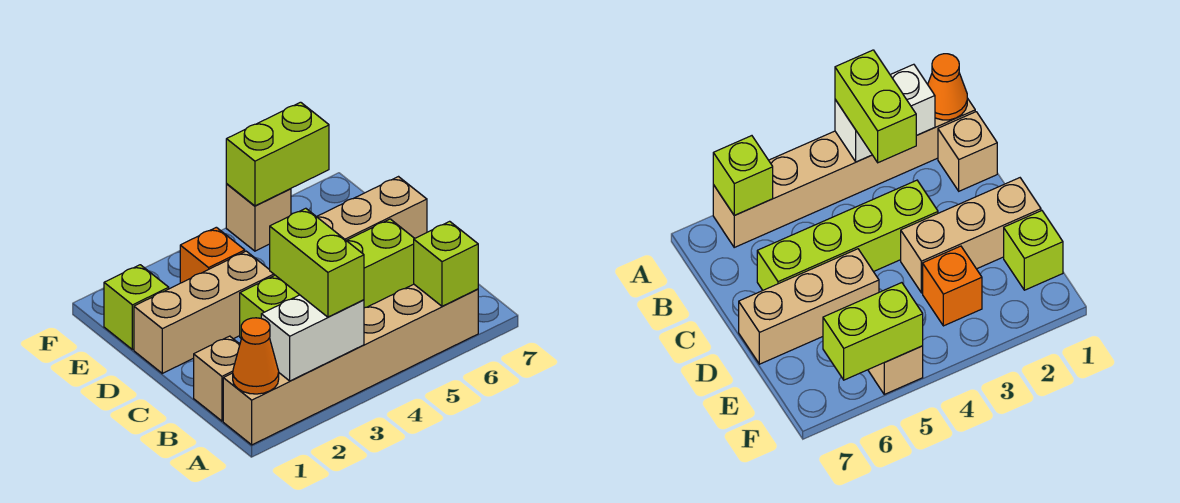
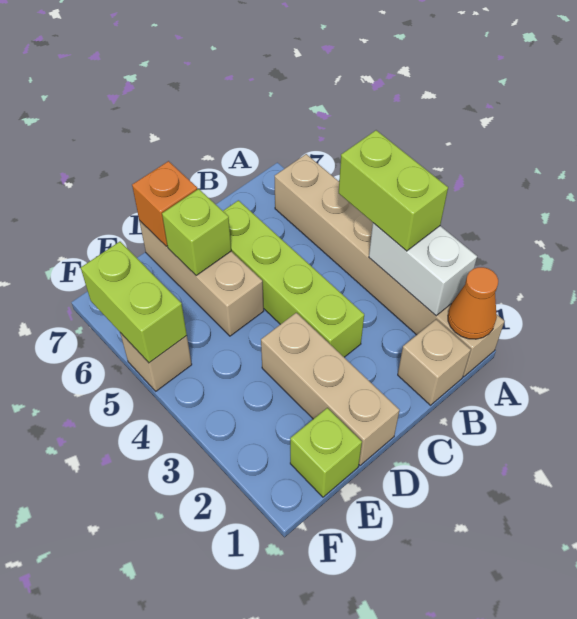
lime brick A3:B3 level 3 -> lime brick A3:A4 level 3
lime brick A6 level 2 -> lime brick D6 level 2
orange brick E3 level 1 -> orange brick D7 level 2

